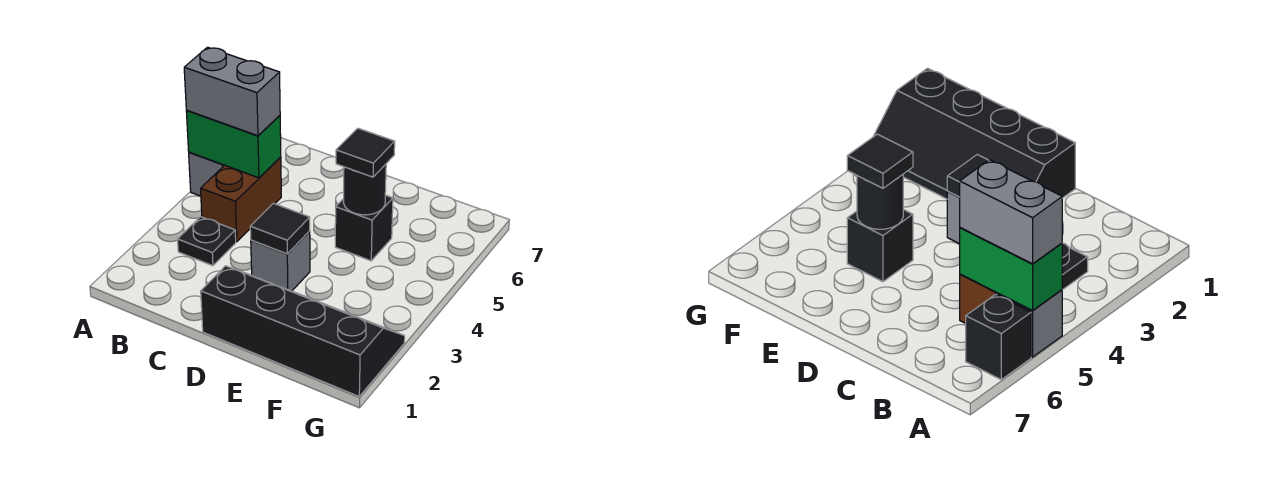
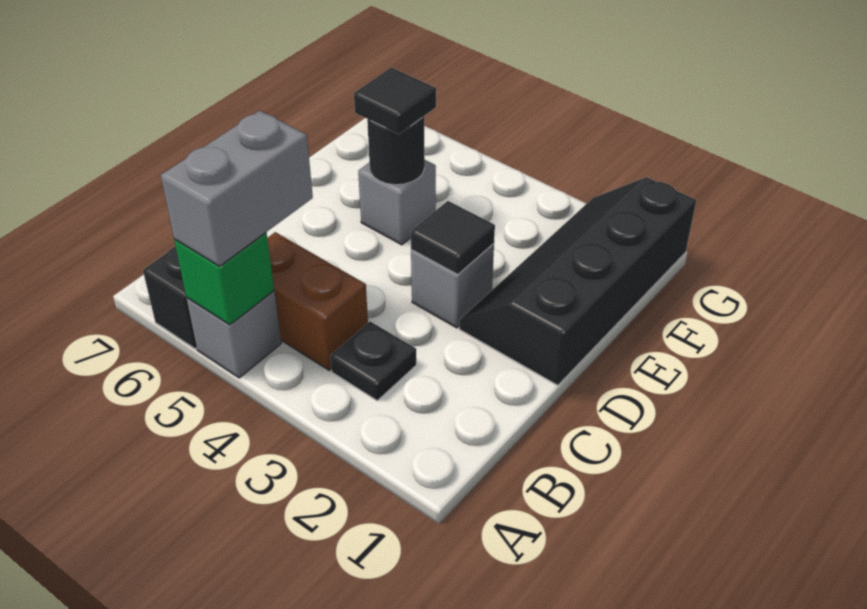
green brick A5:B5 level 2 -> green brick A5 level 2
black brick E5 level 1 -> grey brick E5 level 1

